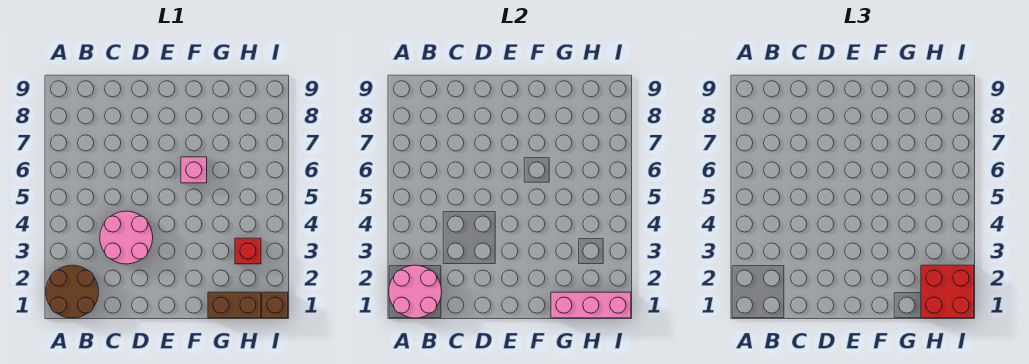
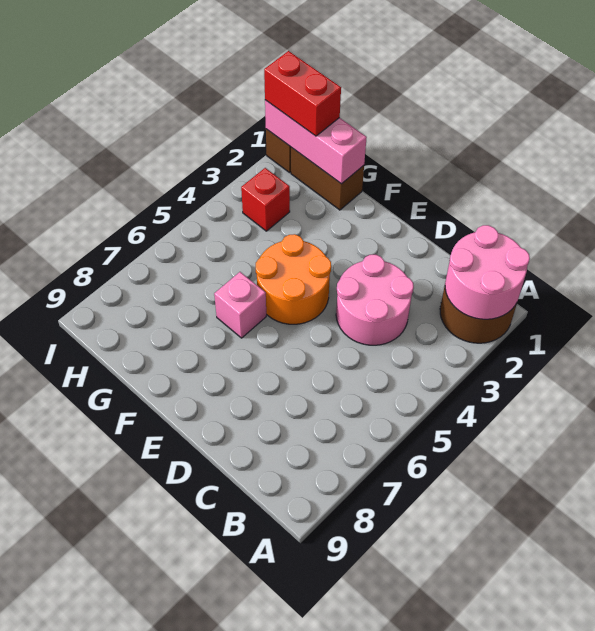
none -> orange round brick E4:F5 level 1
red brick H1:I2 level 3 -> red brick H1:I1 level 3

